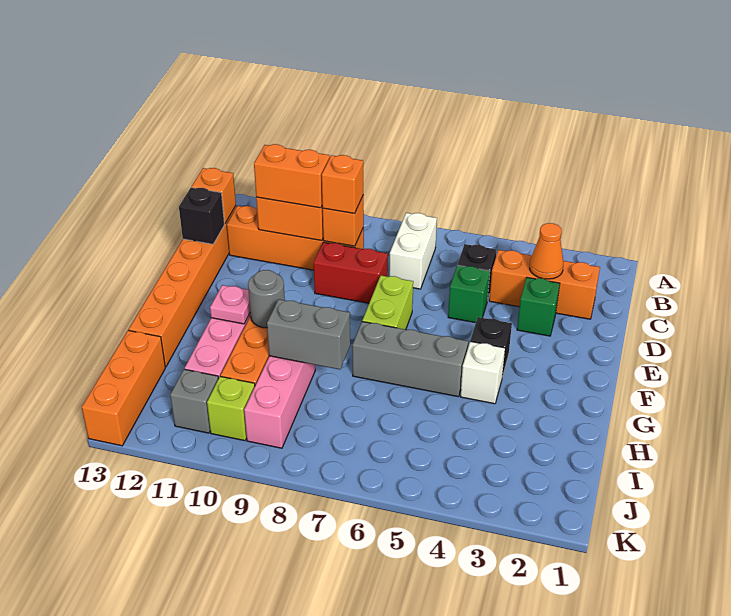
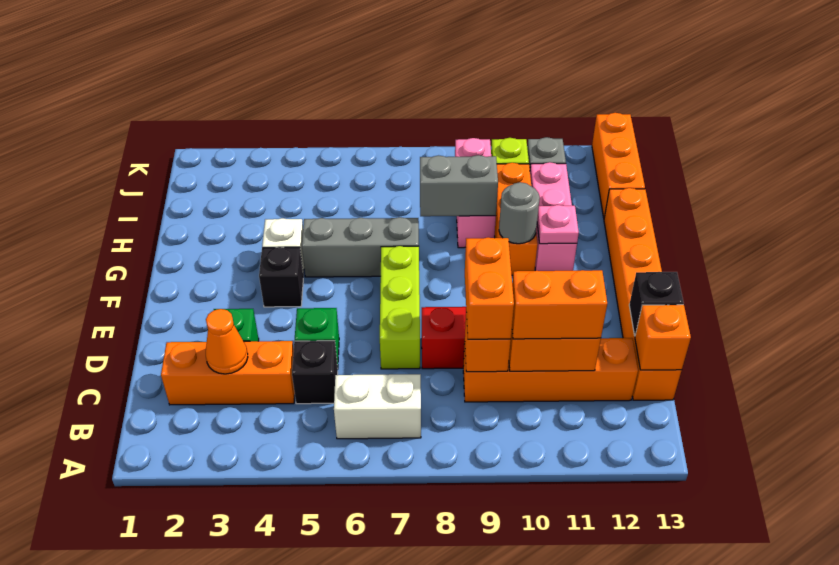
white brick B7:C7 level 1 -> white brick B6:B7 level 1
orange brick C9 level 3 -> orange brick C9:D9 level 3
lime brick E7:F7 level 1 -> lime brick D7:F7 level 1

